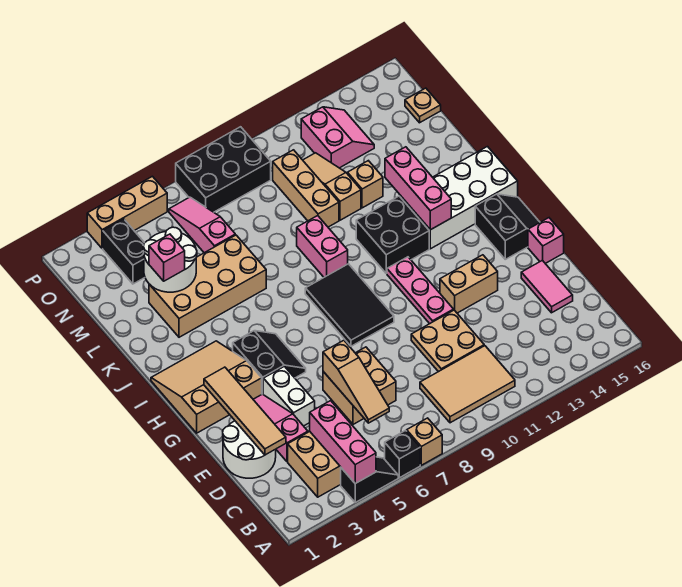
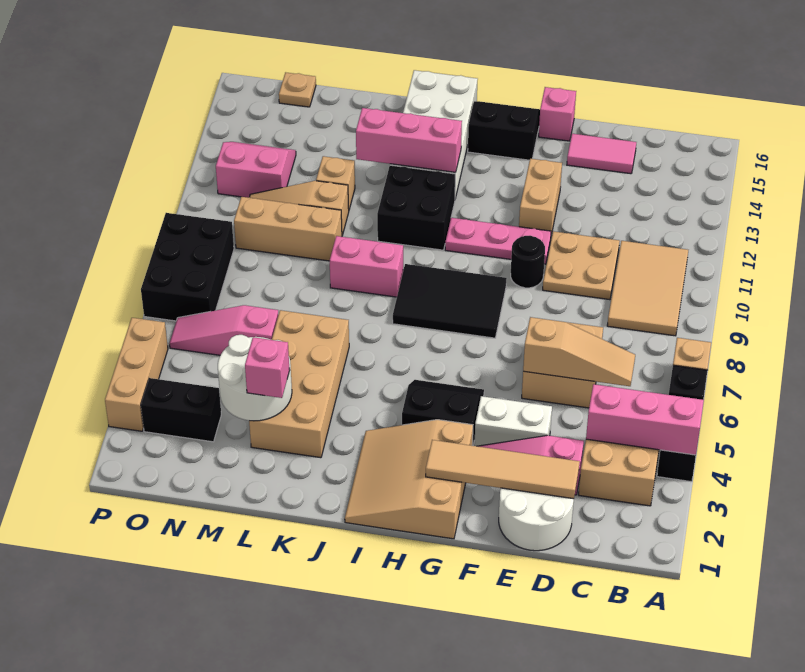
none -> black round brick F10 level 1

